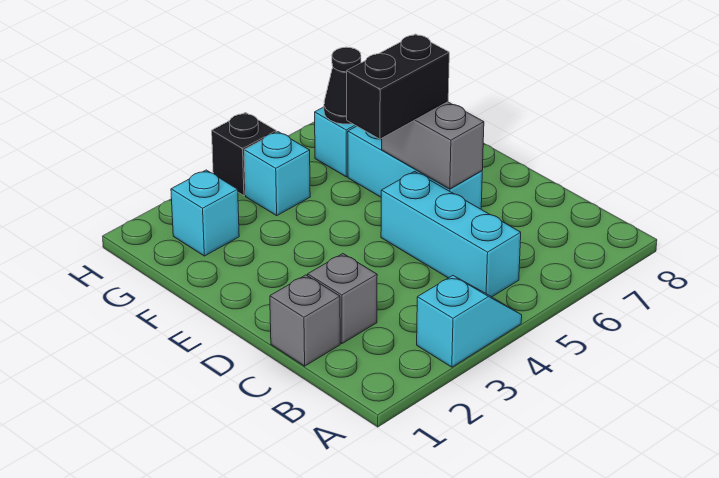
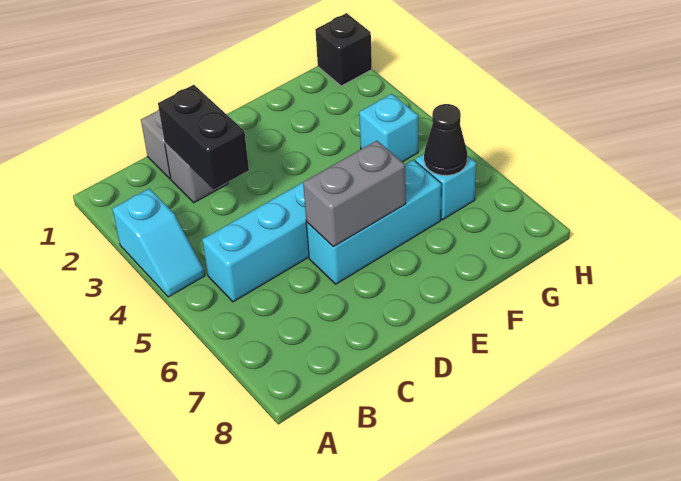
black brick E5:E6 level 3 -> black brick C2:C3 level 2
cyan brick G2 level 1 -> none
black brick H4 level 1 -> black brick H1 level 1

